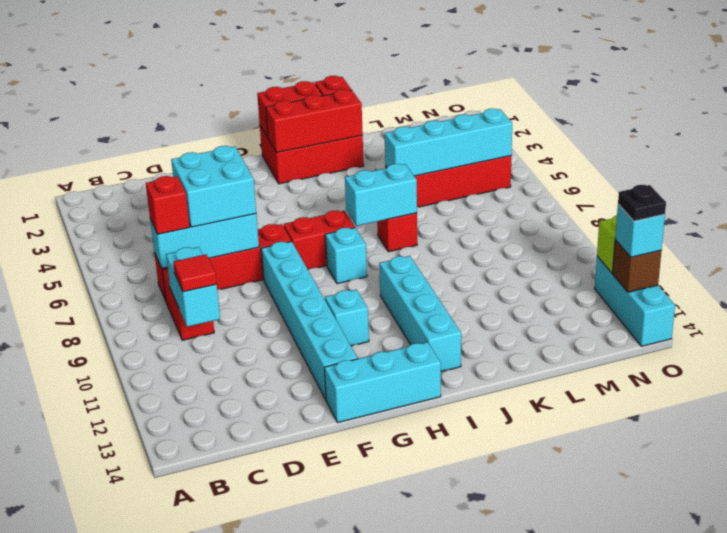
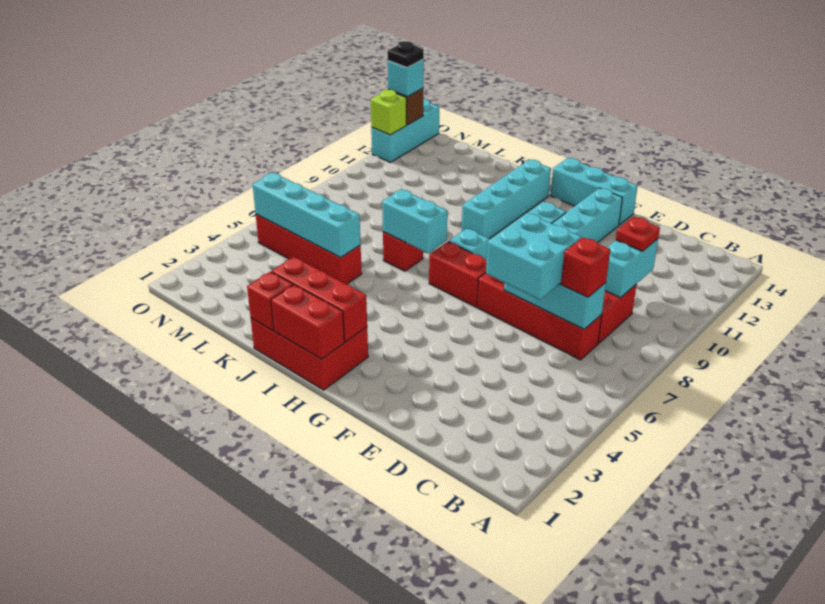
red tile C10 level 3 -> red plate C10 level 3

